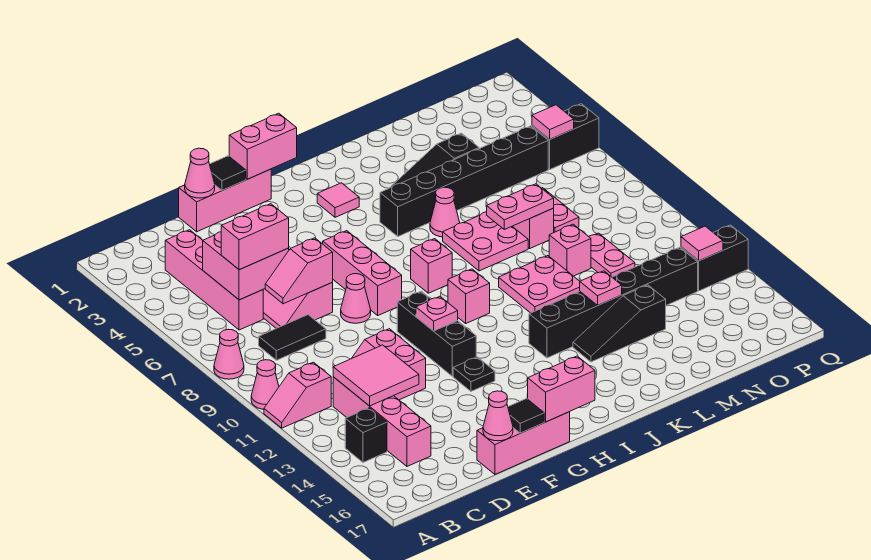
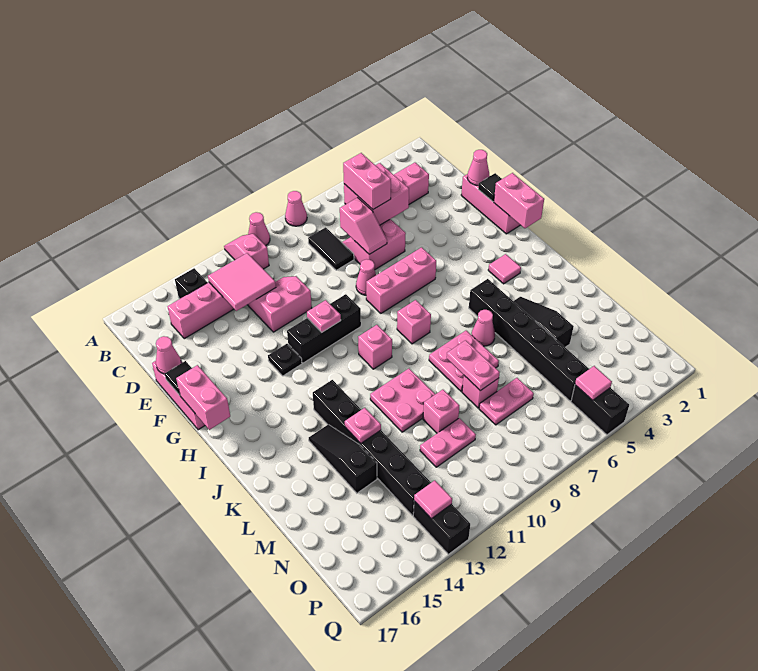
pink slope D7:E7 level 2 top E -> pink slope D7:E7 level 2 top D

